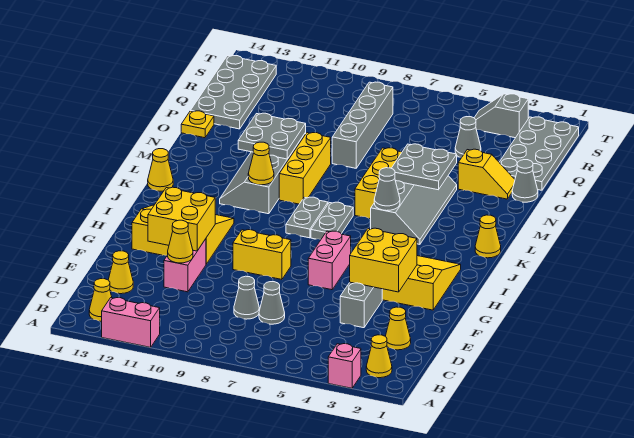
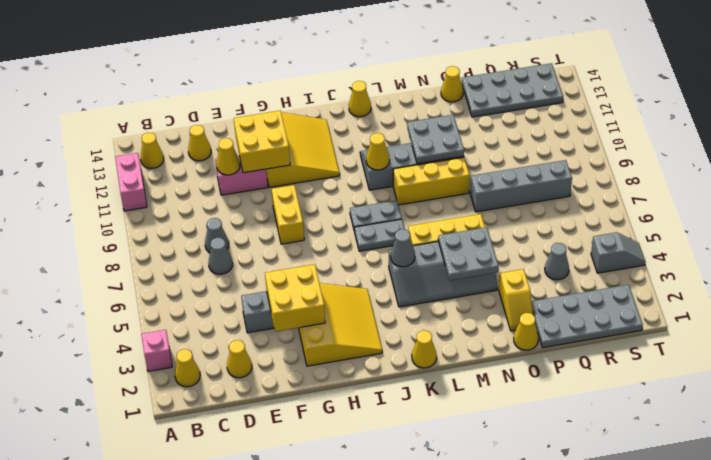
pink brick G6:H6 level 1 -> none
grey cone O1 level 1 -> yellow cone O1 level 1
yellow plate O14 level 1 -> yellow cone O14 level 1
grey slope S3:S4 level 1 top 3 -> grey slope S4:T4 level 1 top S

